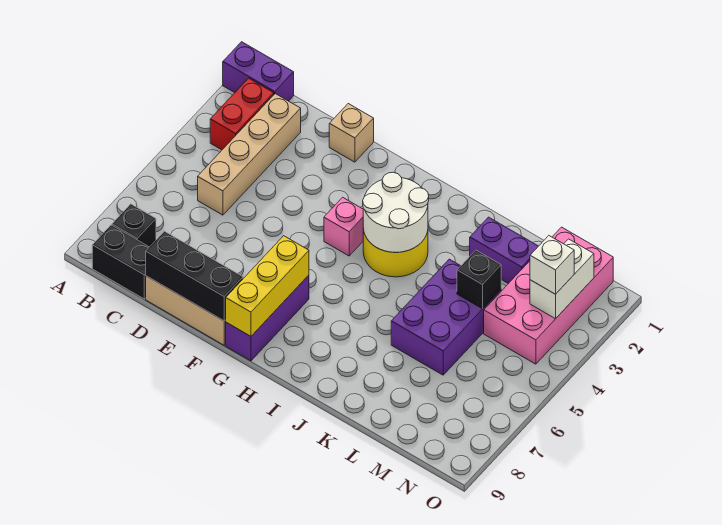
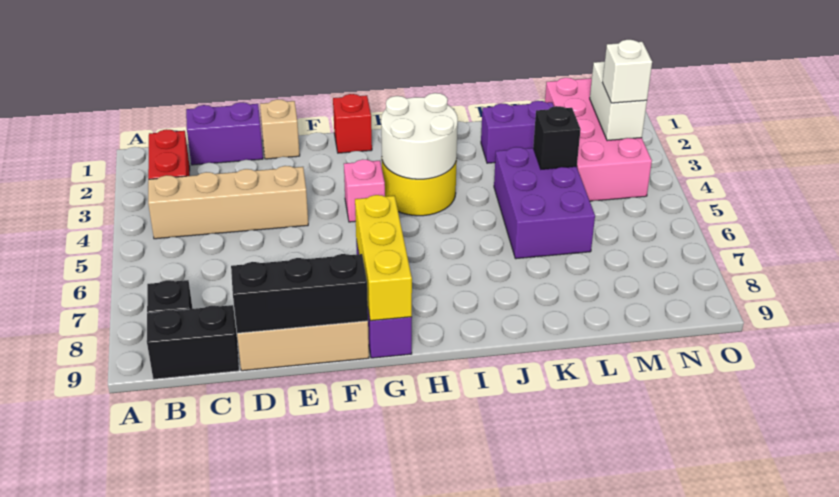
purple brick A1:B1 level 1 -> purple brick C1:D1 level 1
tan brick C2:C5 level 1 -> tan brick B4:E4 level 1
none -> red brick G1 level 1

